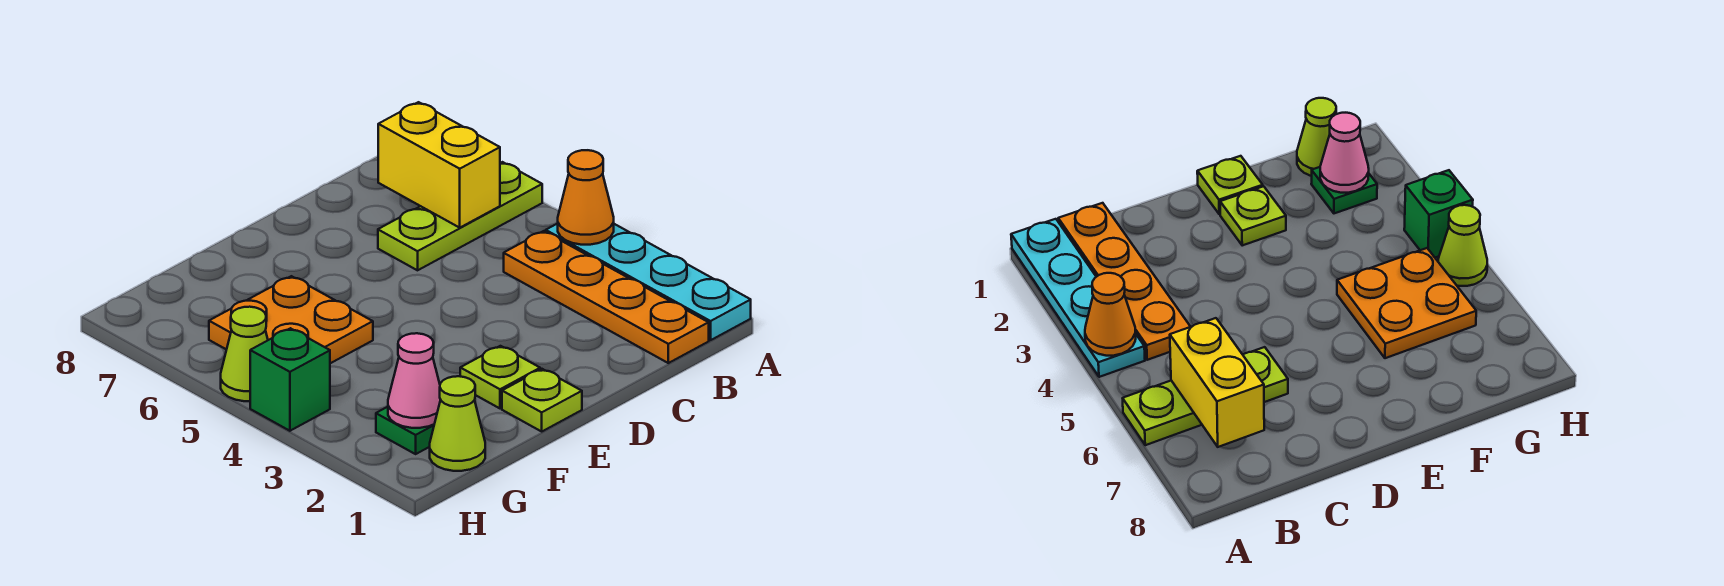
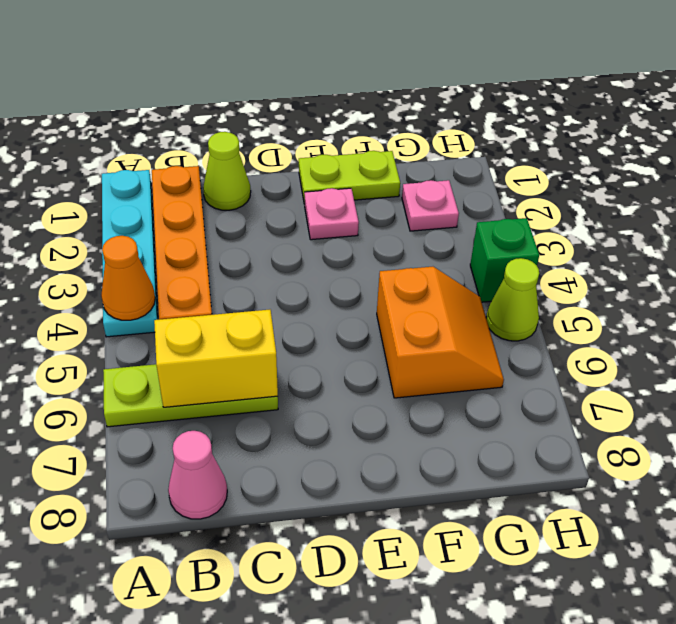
yellow brick B6:B7 level 2 -> yellow brick B6:C6 level 2
lime plate E1 level 1 -> lime plate E1:F1 level 1
lime plate E2 level 1 -> pink plate E2 level 1
orange plate F5:G6 level 1 -> orange slope F5:G6 level 1 top F
lime cone G1 level 1 -> lime cone C1 level 1
green plate G2 level 1 -> pink plate G2 level 1
pink cone G2 level 2 -> pink cone B8 level 1

